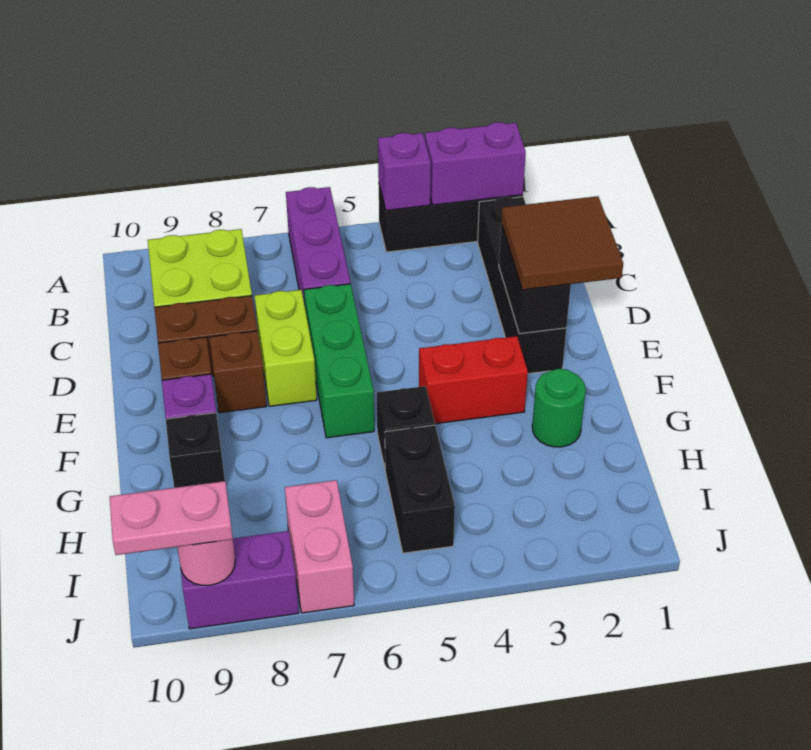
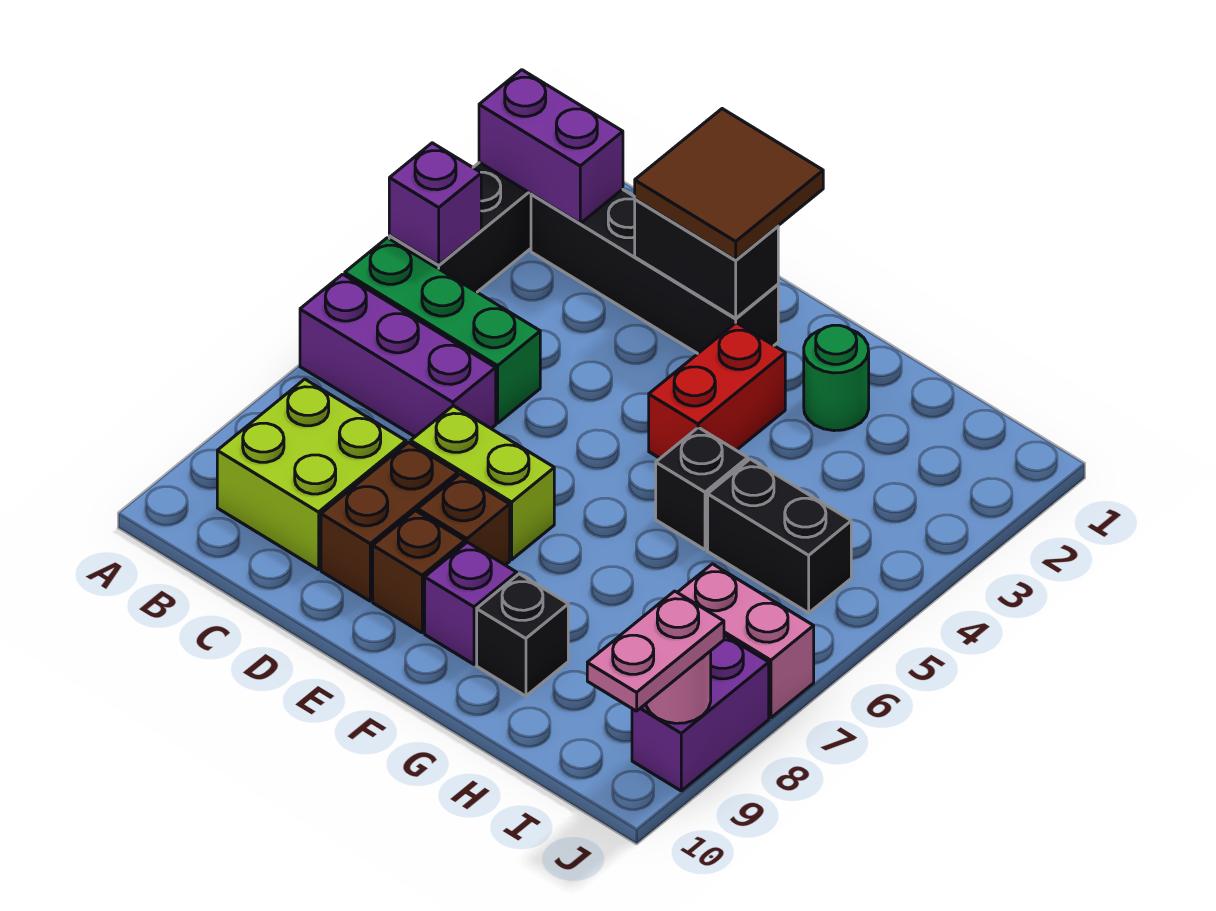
purple brick A2:A3 level 2 -> purple brick A2:B2 level 2
green brick D6:F6 level 1 -> green brick A5:C5 level 1

